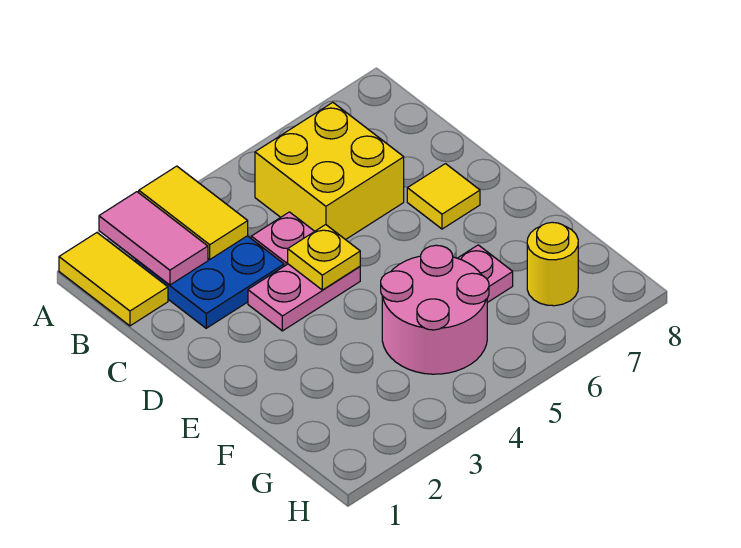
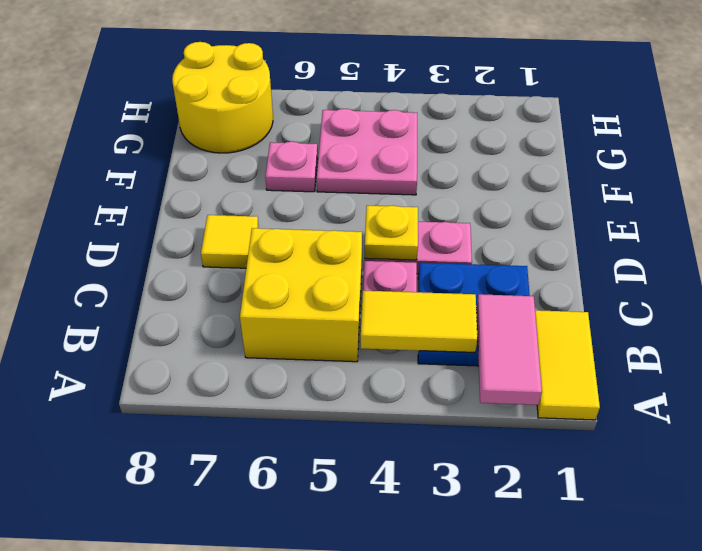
yellow tile A3:B3 level 2 -> yellow tile B3:B4 level 2
pink round brick F4:G5 level 1 -> pink plate F4:G5 level 1
yellow round brick G7 level 1 -> yellow round brick G7:H8 level 1

